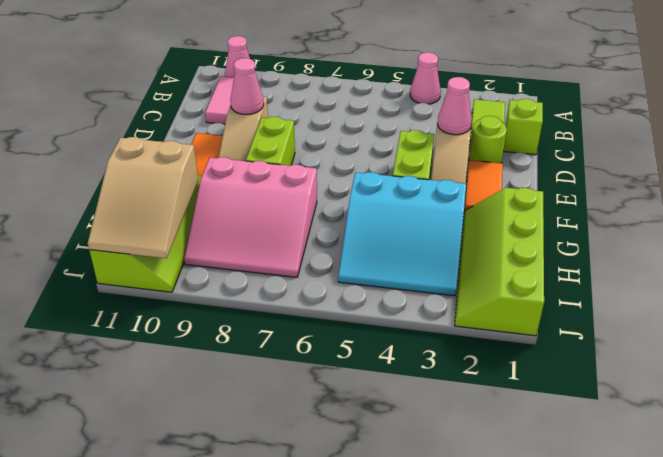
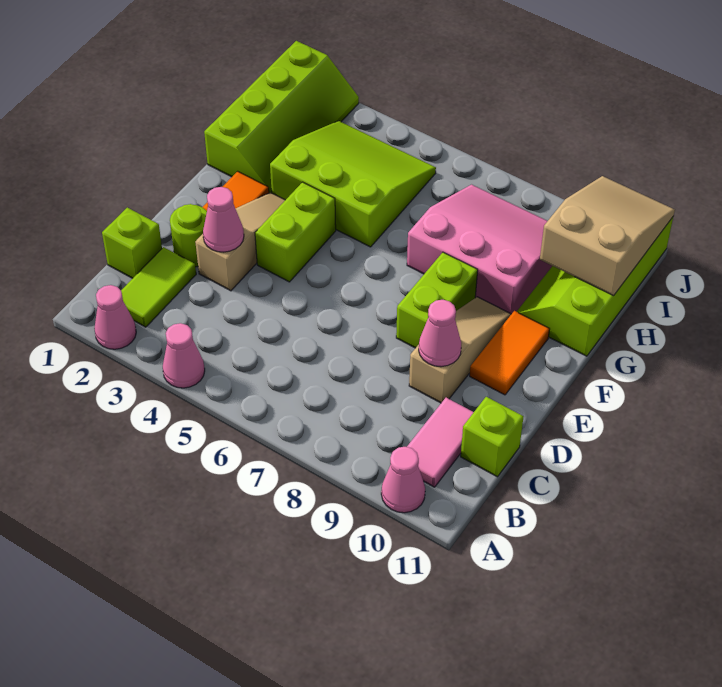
none -> pink cone A2 level 1
none -> lime brick C11 level 1
cyan slope G3:I5 level 1 top G -> lime slope G3:I5 level 1 top G

